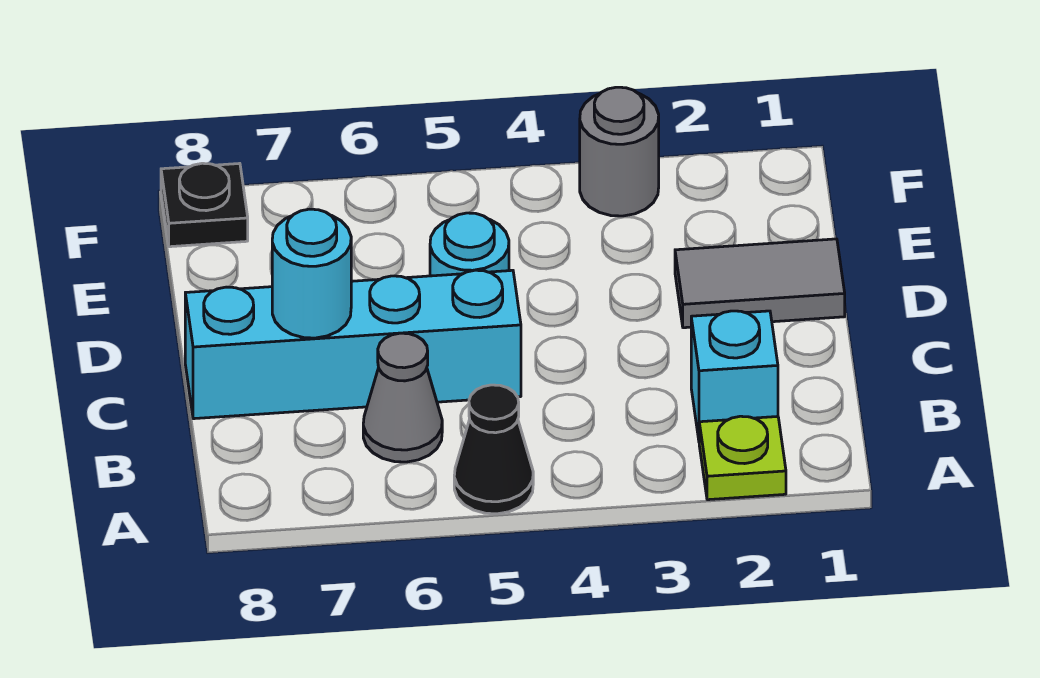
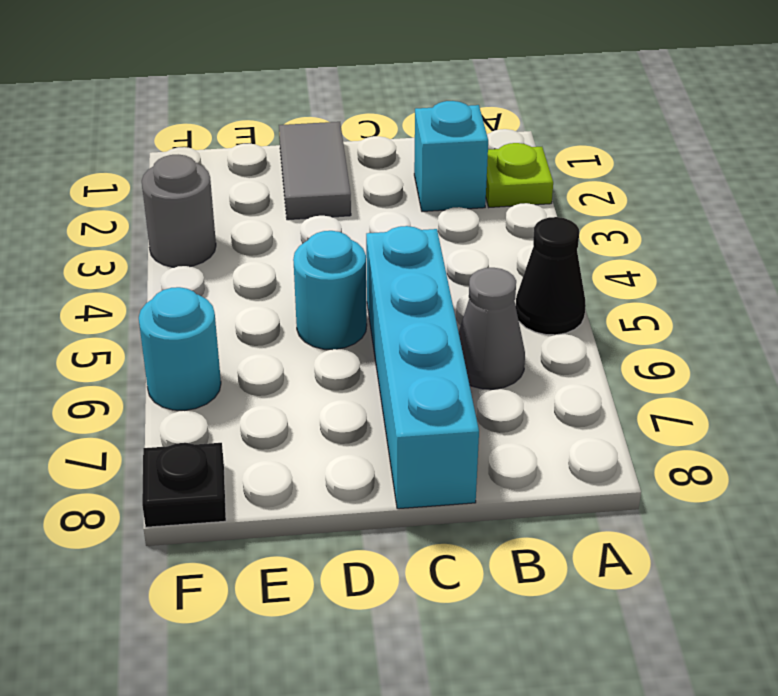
cyan round brick C7 level 2 -> cyan round brick F6 level 1

